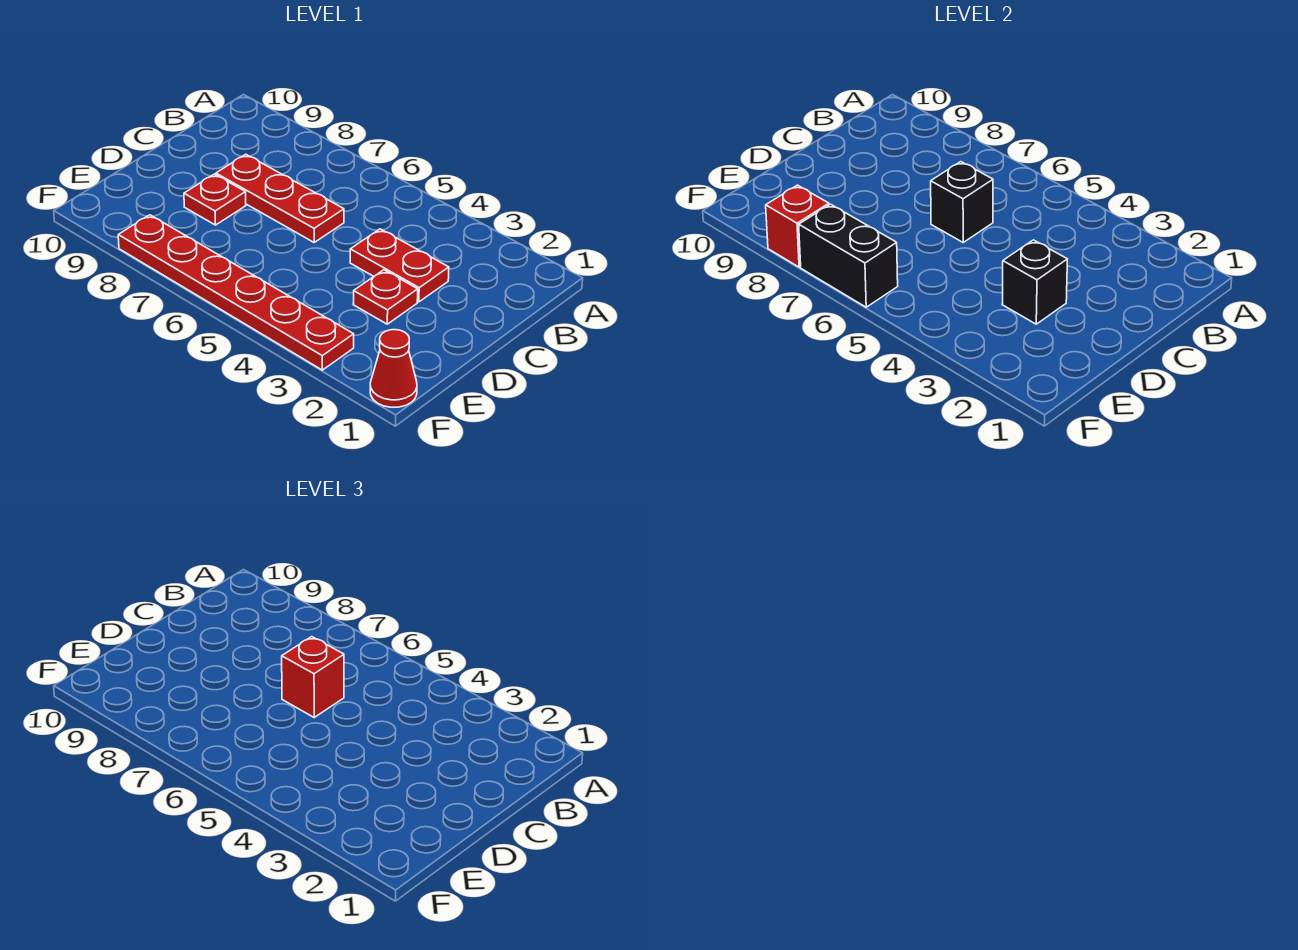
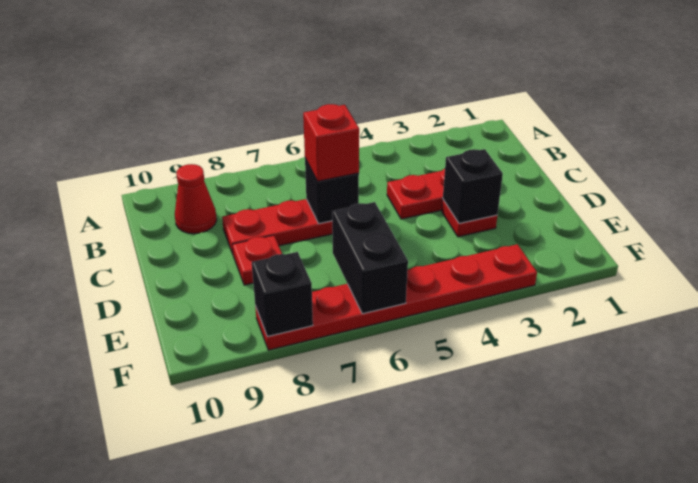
red cone F1 level 1 -> red cone B9 level 1
black brick F6:F7 level 2 -> black brick E6:F6 level 2
red brick F8 level 2 -> black brick F8 level 2

